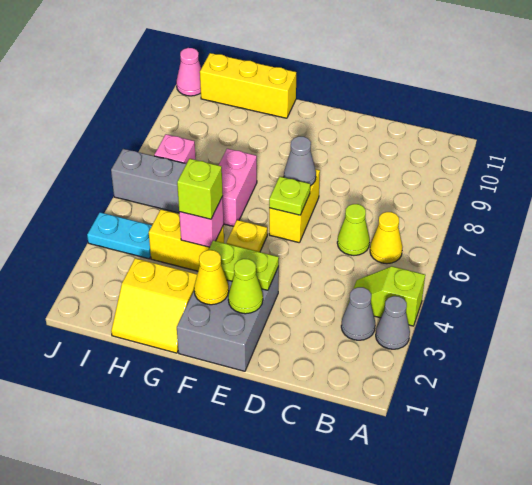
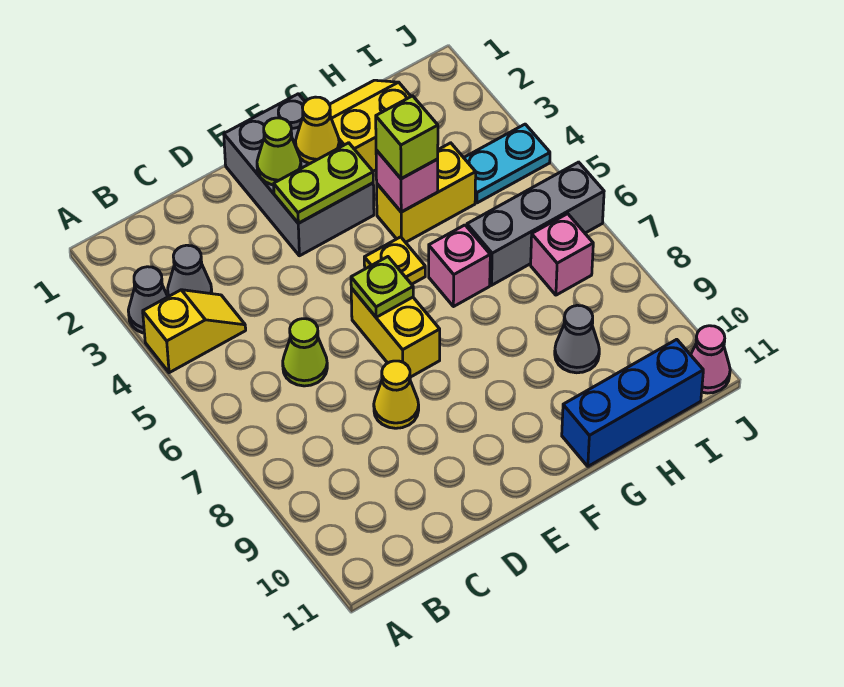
lime slope A4:B4 level 1 top A -> yellow slope A4:B4 level 1 top A
yellow cone B6 level 1 -> yellow cone D8 level 1
grey cone E7 level 2 -> grey cone H9 level 1
pink brick G6:G7 level 1 -> pink brick G6 level 1
yellow brick G11:I11 level 1 -> blue brick G11:I11 level 1

